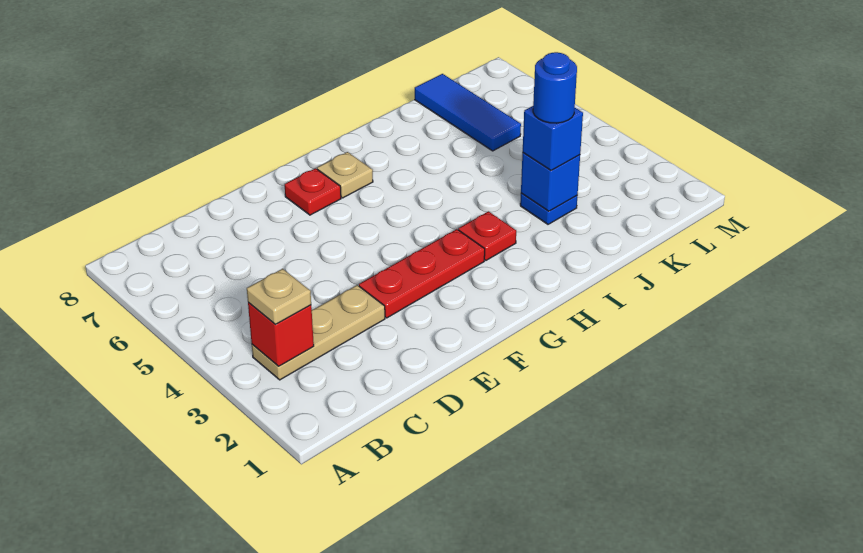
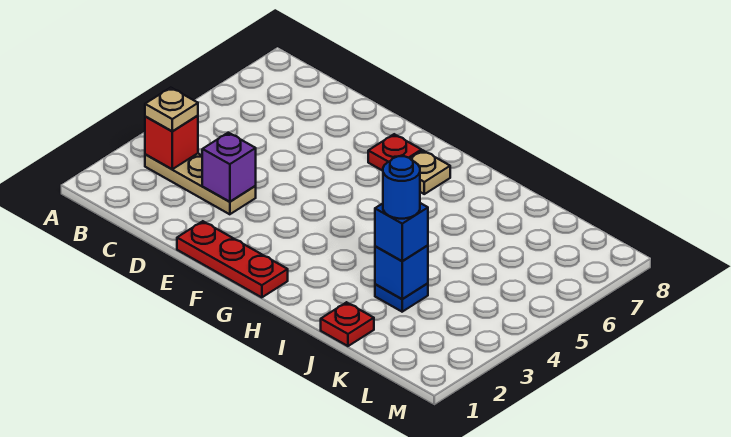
none -> purple brick D3 level 2
red plate E3:G3 level 1 -> red plate E1:G1 level 1
red plate H3 level 1 -> red plate J1 level 1
blue tile K6:K8 level 1 -> none

